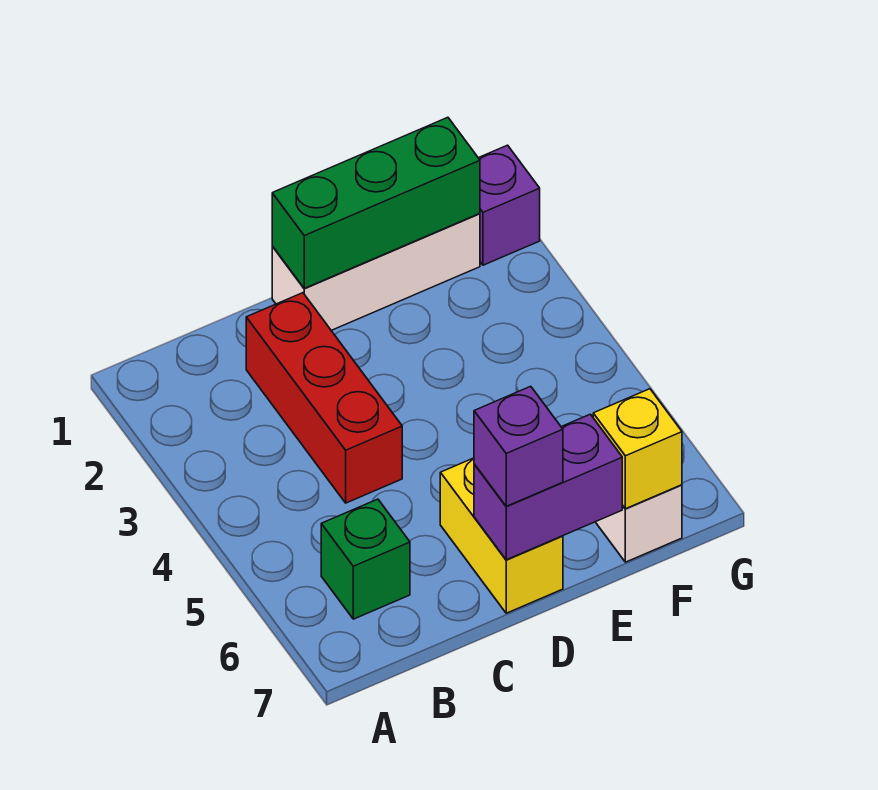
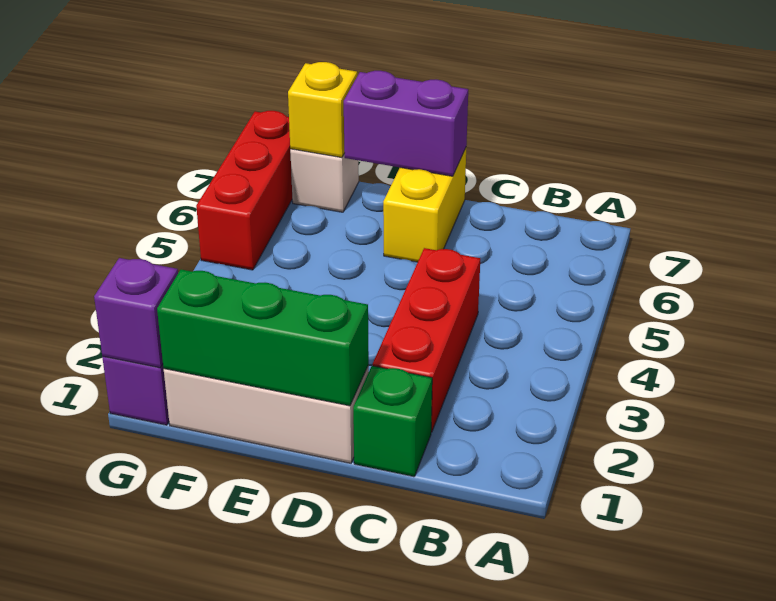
green brick B6 level 1 -> green brick C1 level 1
purple brick D7 level 3 -> purple brick G1 level 2
none -> red brick G5:G7 level 1

